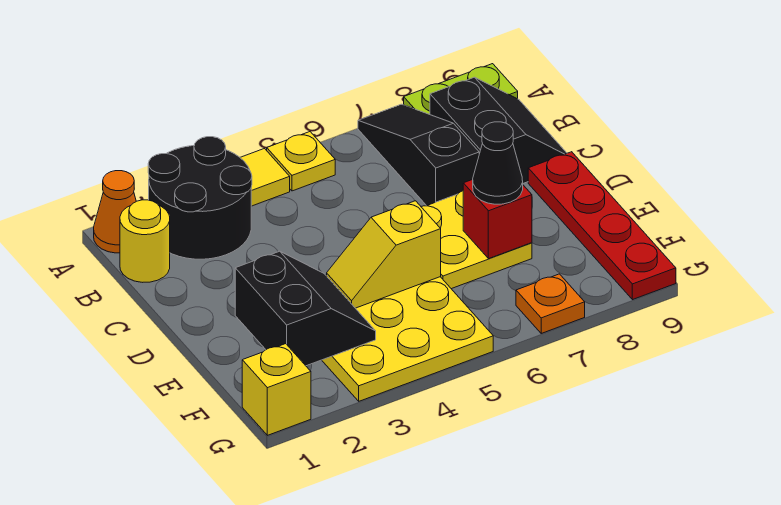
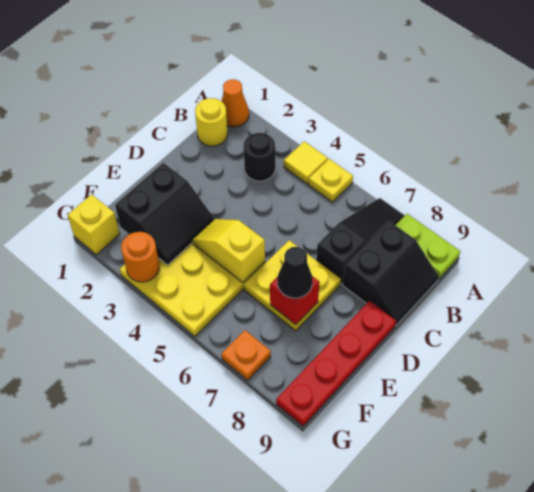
black round brick A2:B3 level 1 -> black round brick B3 level 1
none -> orange round brick G3 level 2

